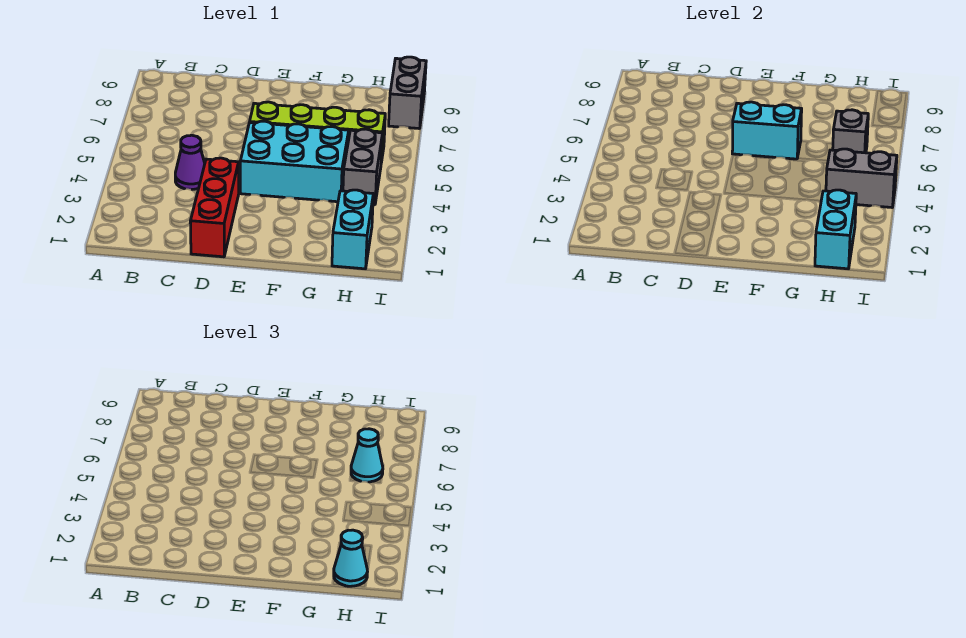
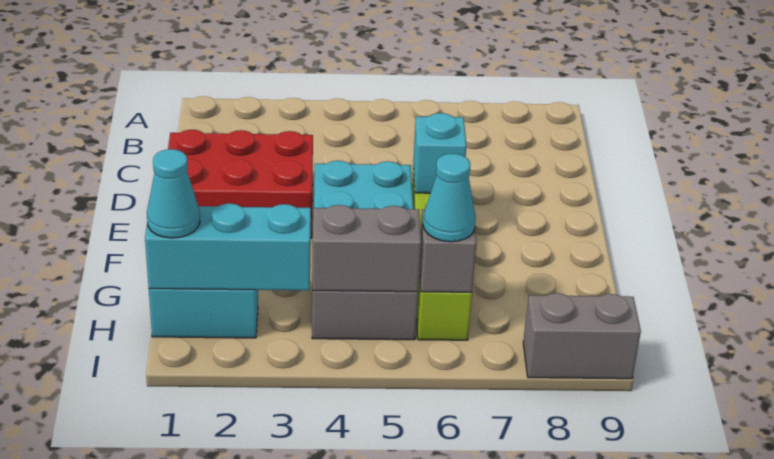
purple cone C4 level 1 -> none
red brick D1:D3 level 1 -> red brick D1:E3 level 1
cyan brick E6:F6 level 2 -> cyan brick E6 level 2
cyan brick H1:H2 level 2 -> cyan brick H1:H3 level 2
grey brick H4:I4 level 2 -> grey brick H4:H5 level 2

